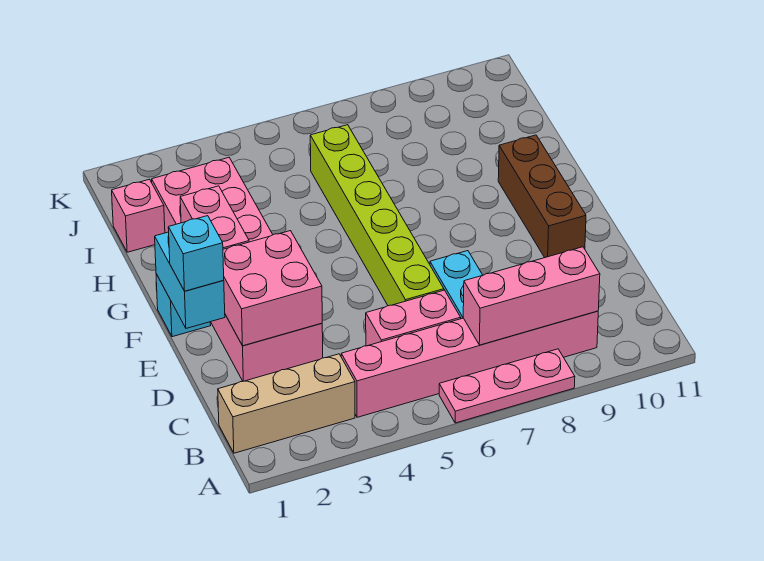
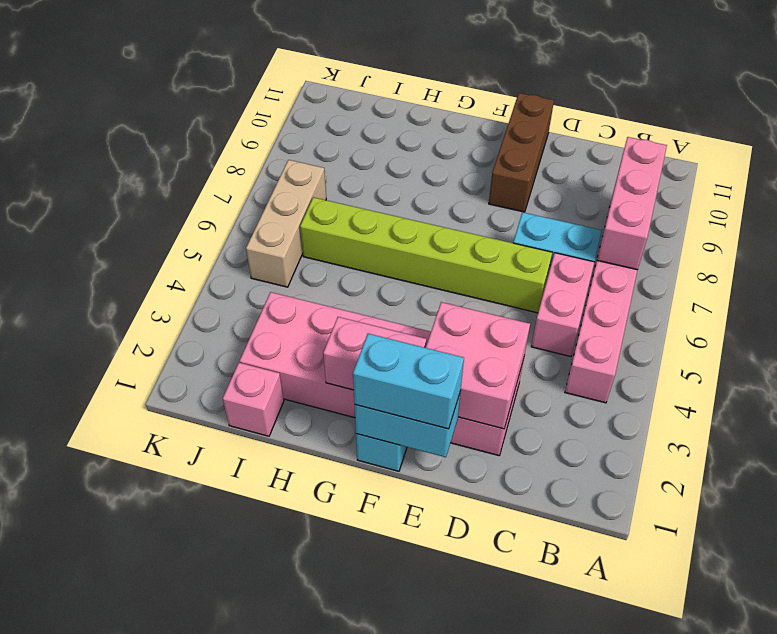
pink plate A6:A8 level 1 -> none
tan brick B1:B3 level 1 -> tan brick J5:J7 level 1
cyan brick E1 level 3 -> cyan brick E1:F1 level 3
brown brick E10:G10 level 1 -> brown brick E9:E11 level 1

